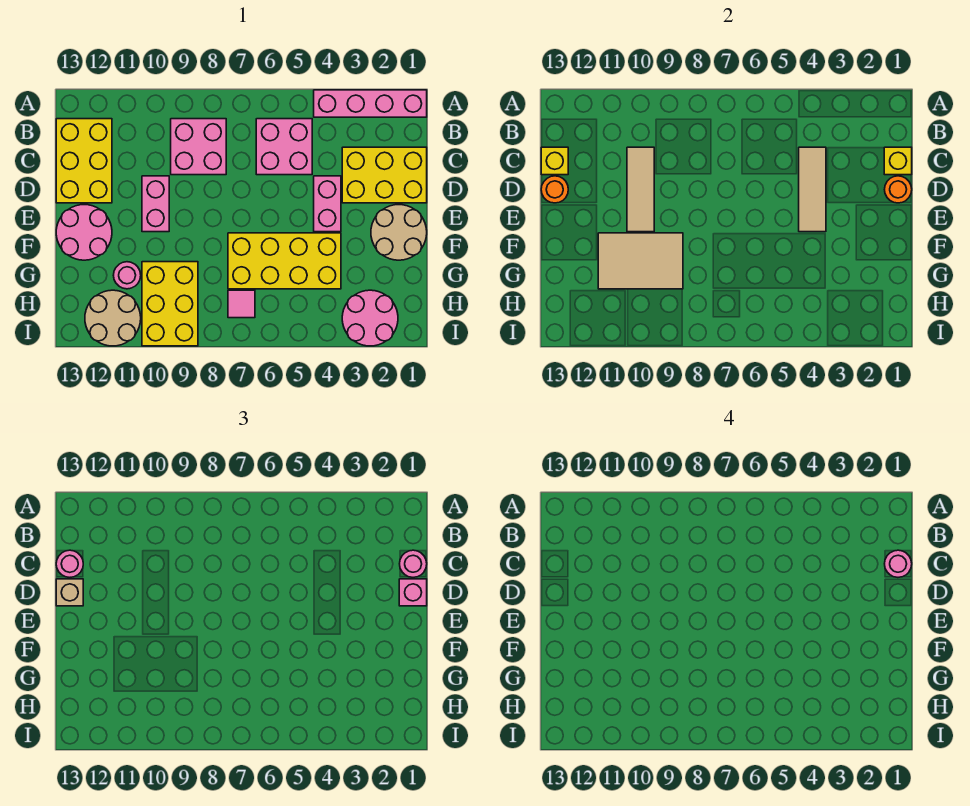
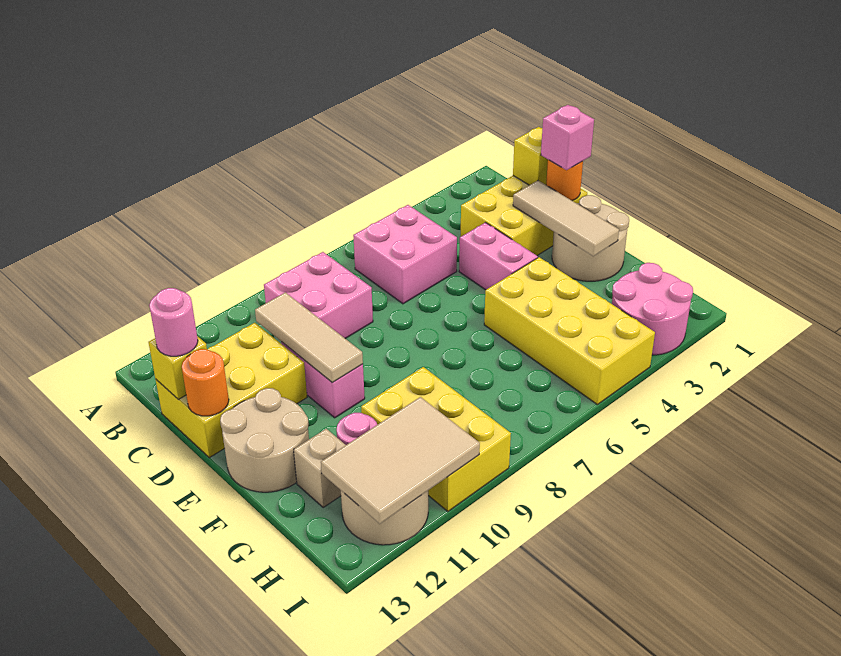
pink brick A1:A4 level 1 -> none
yellow brick B12:D13 level 1 -> yellow brick C11:D13 level 1
pink round brick C1 level 3 -> none
pink round brick C1 level 4 -> none
tan tile C4:E4 level 2 -> tan tile D2:F2 level 2
tan brick D13 level 3 -> tan brick G12 level 1
pink round brick E12:F13 level 1 -> tan round brick E12:F13 level 1
yellow brick F4:G7 level 1 -> yellow brick F4:I5 level 1
tan tile F9:G11 level 2 -> tan tile H10:I12 level 2
pink tile H7 level 1 -> none

